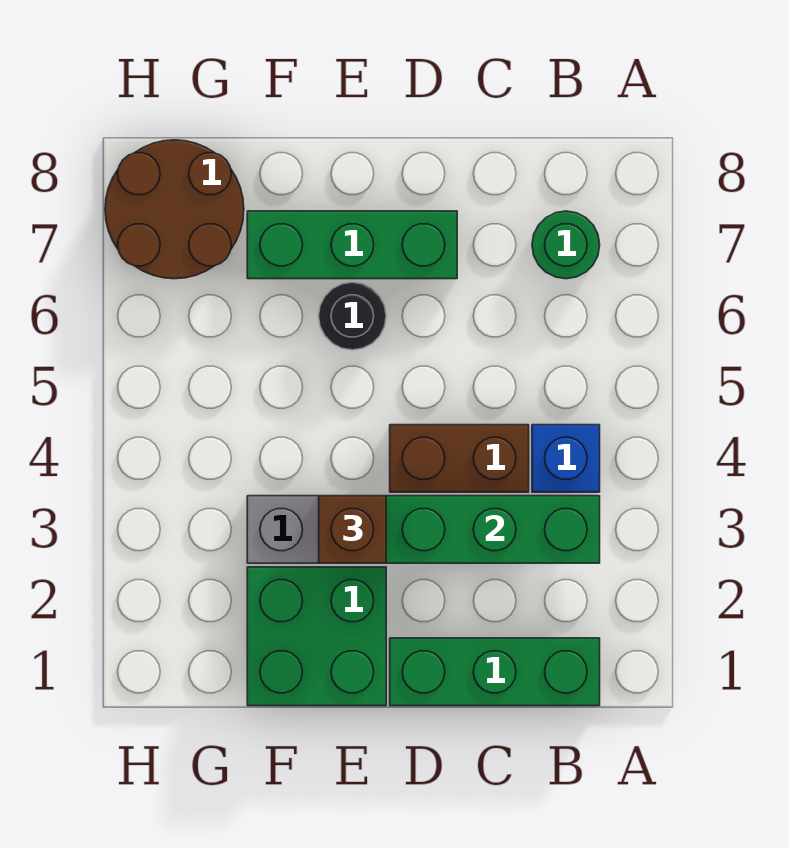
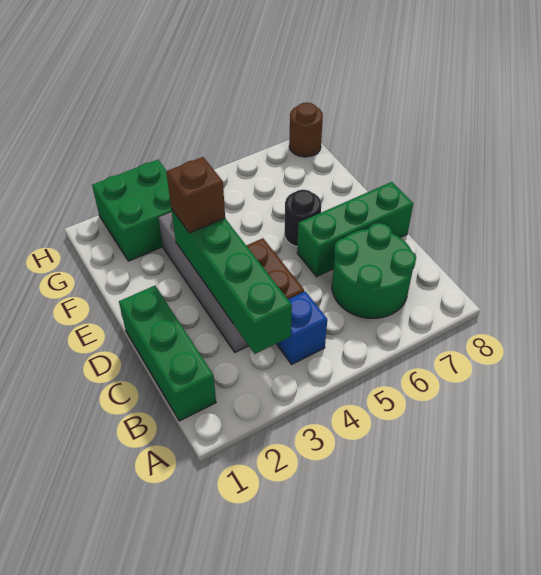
green round brick B7 level 1 -> green round brick B6:C7 level 1
green brick D7:F7 level 1 -> green brick D6:D8 level 1
green brick E1:F2 level 1 -> green brick G2:H3 level 1
brown round brick G7:H8 level 1 -> brown round brick H8 level 1

